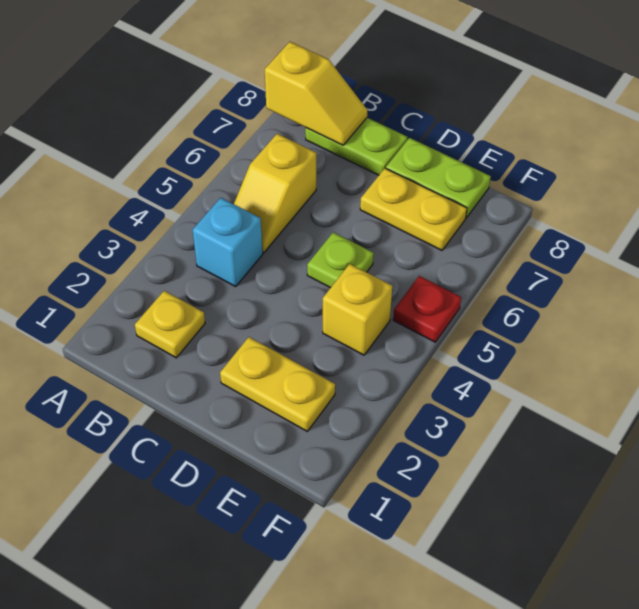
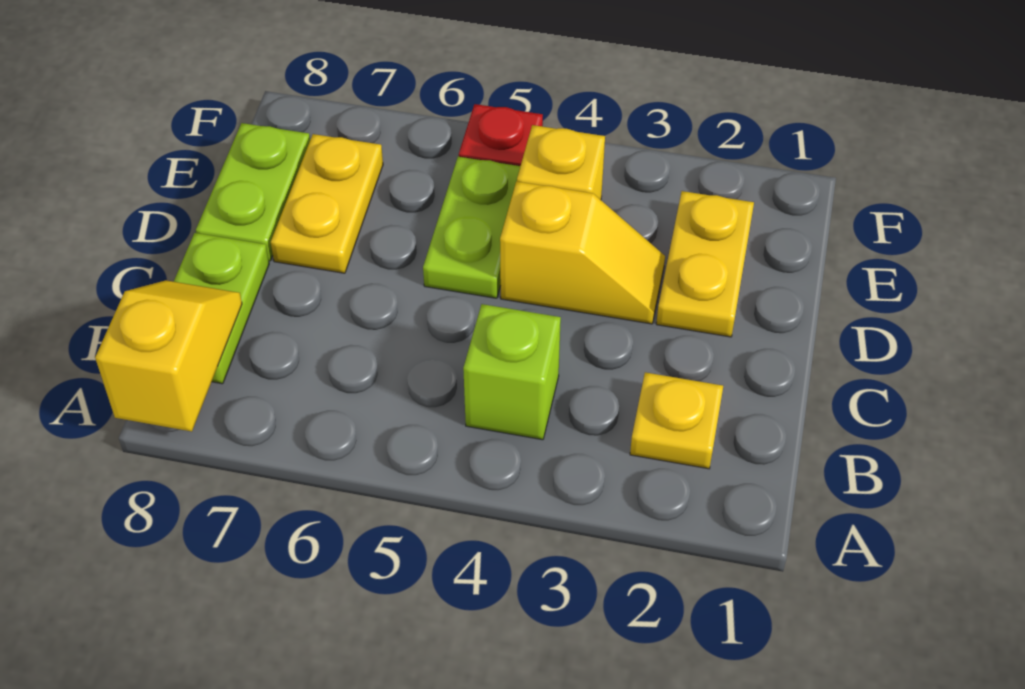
cyan brick B4 level 1 -> lime brick B4 level 1
yellow slope B5:B6 level 1 top 6 -> yellow slope D3:D4 level 1 top 4
lime plate D5 level 1 -> lime plate D5:E5 level 1

